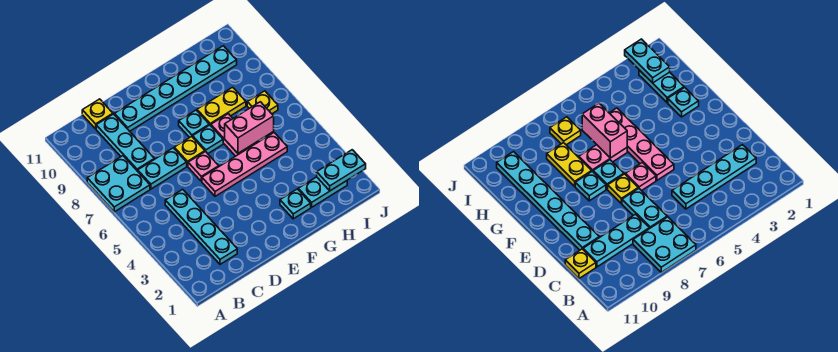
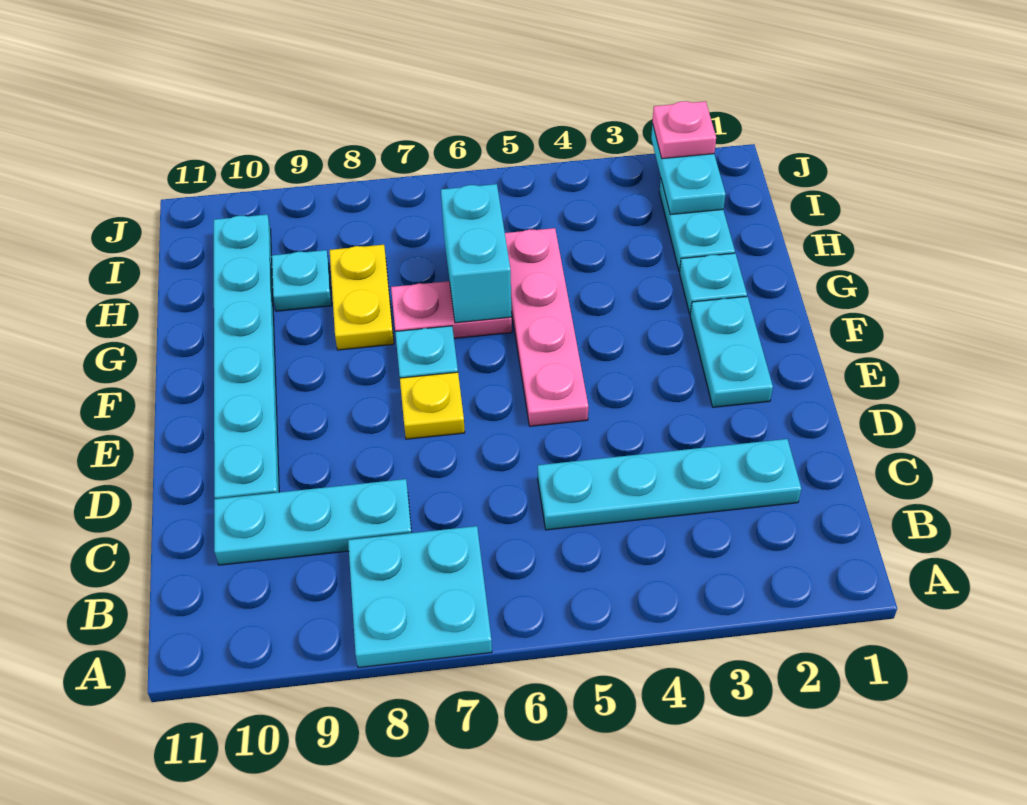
cyan plate C7:D7 level 1 -> cyan plate E2:F2 level 1
yellow plate C11 level 1 -> none
pink plate E6 level 1 -> pink plate J2 level 3
cyan plate F8 level 1 -> cyan plate H9 level 1
pink brick G6:H6 level 2 -> cyan brick G6:H6 level 2
yellow plate I7 level 1 -> none

